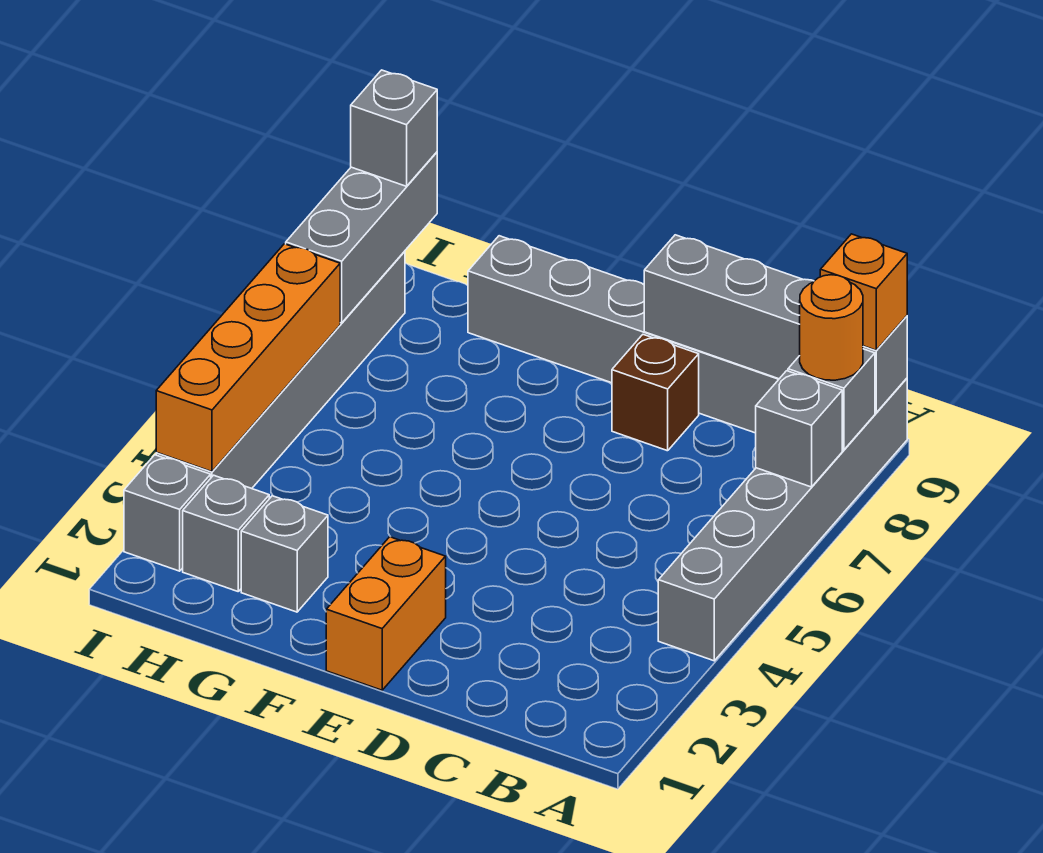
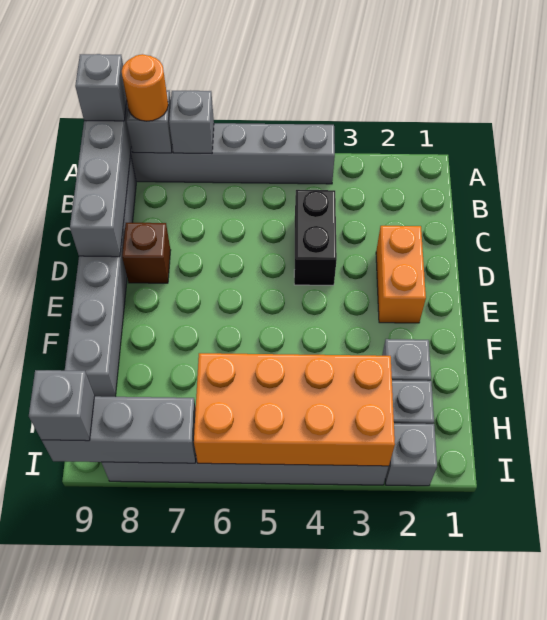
orange brick A9 level 3 -> grey brick A9 level 3
none -> black brick C4:D4 level 1
orange brick E1:E2 level 1 -> orange brick D2:E2 level 1
orange brick I3:I6 level 2 -> orange brick H3:I6 level 2

